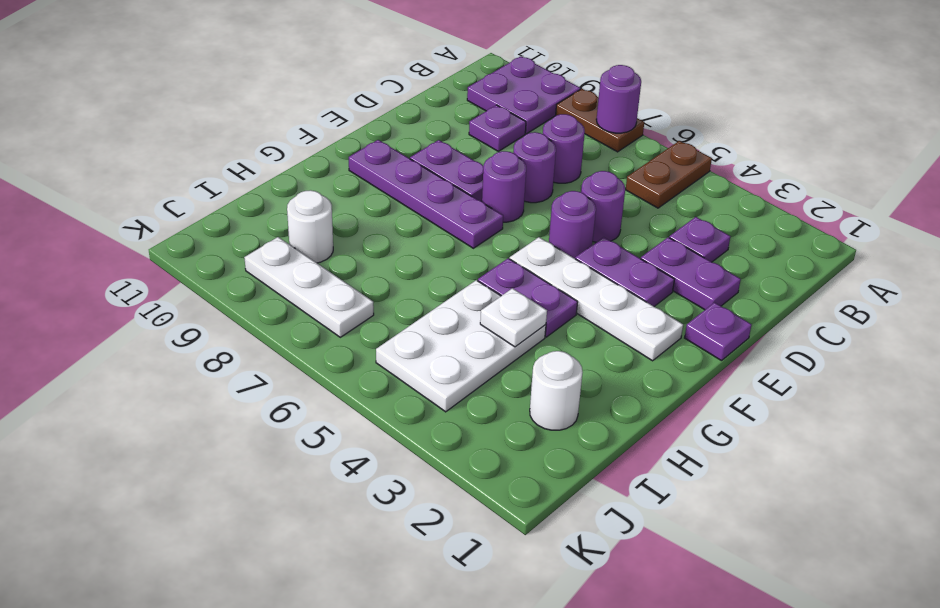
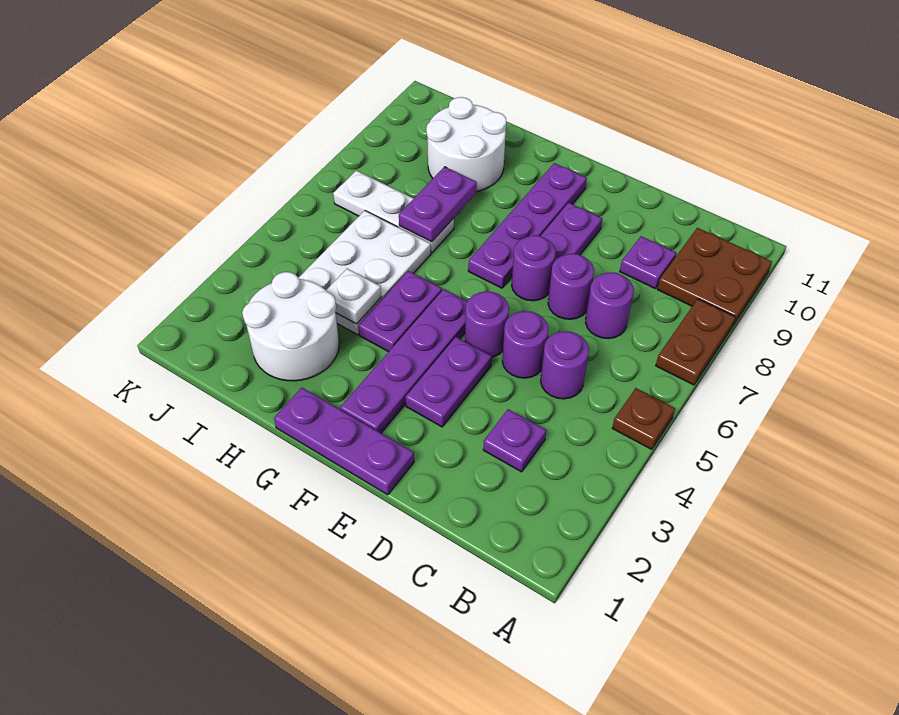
brown plate A5:B5 level 1 -> brown plate A5 level 1
purple round brick A7 level 2 -> purple round brick C5 level 1
purple plate A9:B10 level 1 -> brown plate A9:B10 level 1
purple plate D2:D3 level 1 -> purple plate H7:H8 level 2
purple plate E1 level 1 -> purple plate E1:G1 level 1
white plate F2:F5 level 1 -> purple plate F2:F5 level 1
white plate H4:J5 level 1 -> white plate H4:I6 level 1
white round brick I2 level 1 -> white round brick H2:I3 level 1
white round brick I9 level 1 -> white round brick H9:I10 level 1
white plate J7:J9 level 1 -> white plate H7:J7 level 1

